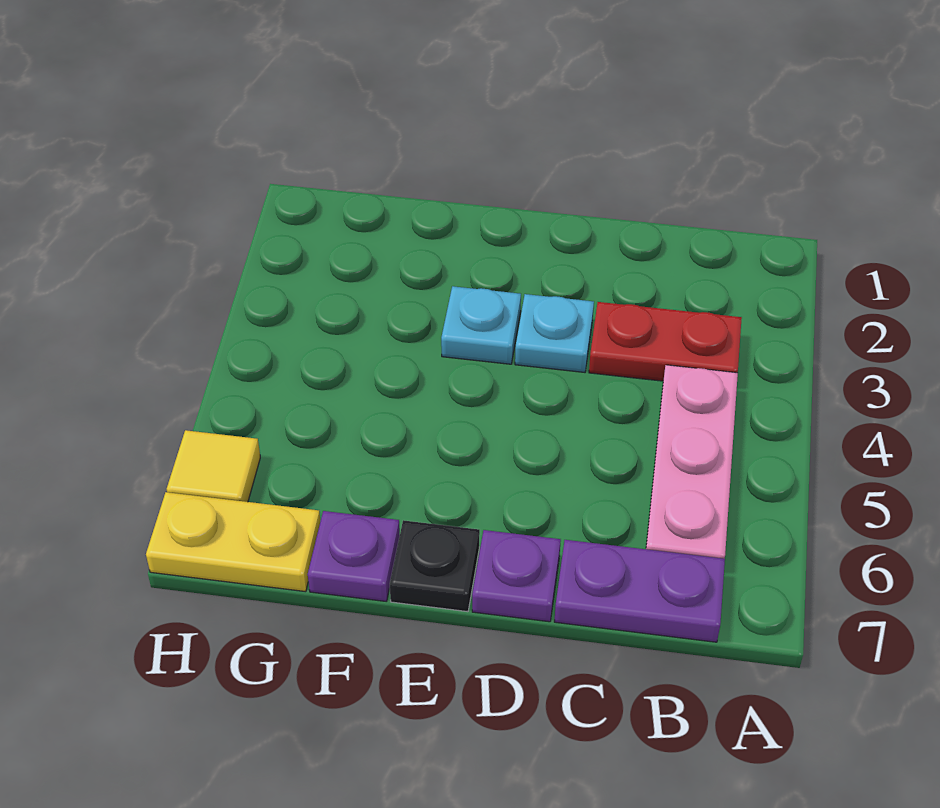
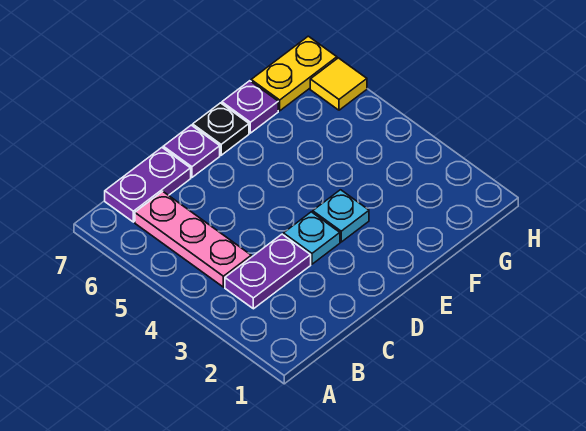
red plate B3:C3 level 1 -> purple plate B3:C3 level 1

